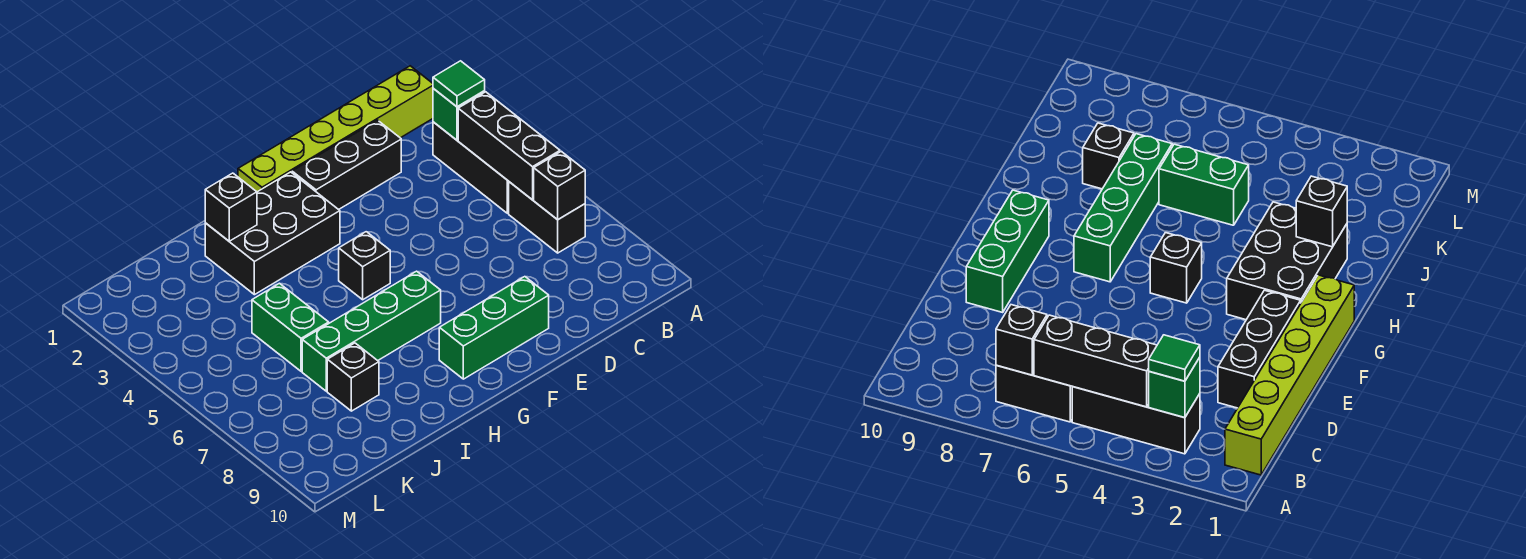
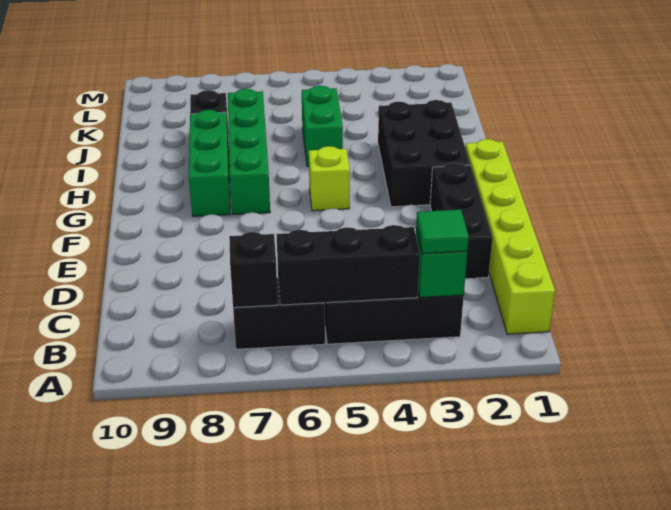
green brick E9:G9 level 1 -> green brick G8:I8 level 1
black brick G5 level 1 -> lime brick G5 level 1
black brick I2 level 2 -> none
green brick J5:J6 level 1 -> green brick I5:J5 level 1

